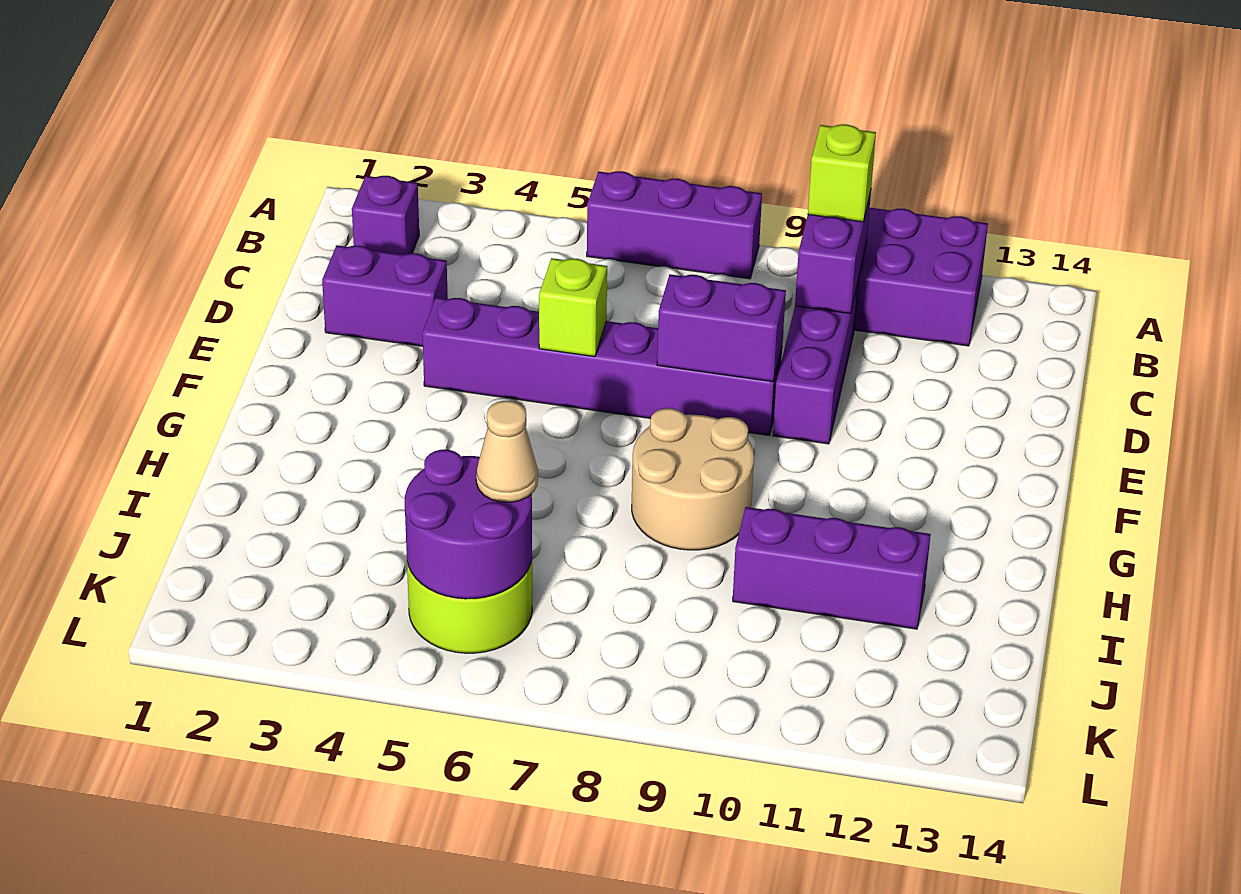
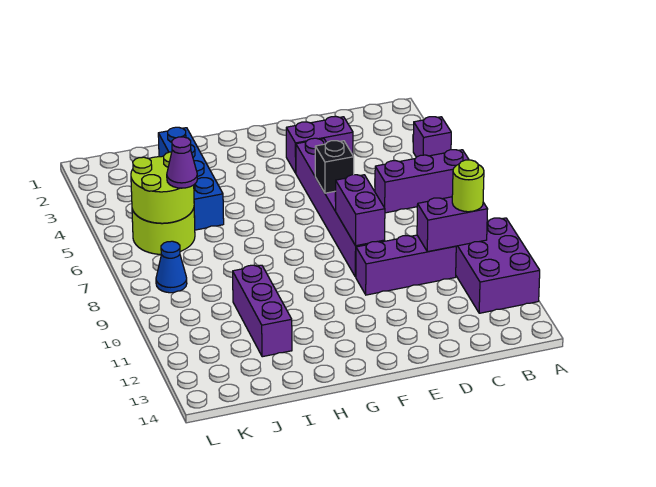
purple brick A6:A8 level 1 -> purple brick A6:C6 level 1
purple brick B2 level 1 -> purple brick A4 level 1
lime brick B10 level 3 -> lime round brick B10 level 3
purple brick D2:D3 level 1 -> purple brick D3:E3 level 1
lime brick E6 level 2 -> black brick E6 level 2
tan round brick G8:H9 level 1 -> none
none -> blue brick I2:I5 level 1
purple round brick J5:K6 level 2 -> lime round brick J5:K6 level 2
tan cone J6 level 3 -> purple cone J6 level 3
none -> blue cone K8 level 1

